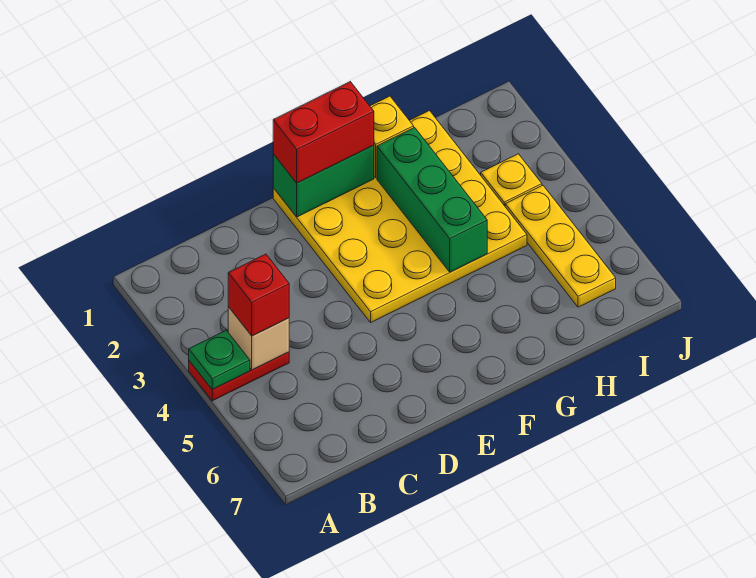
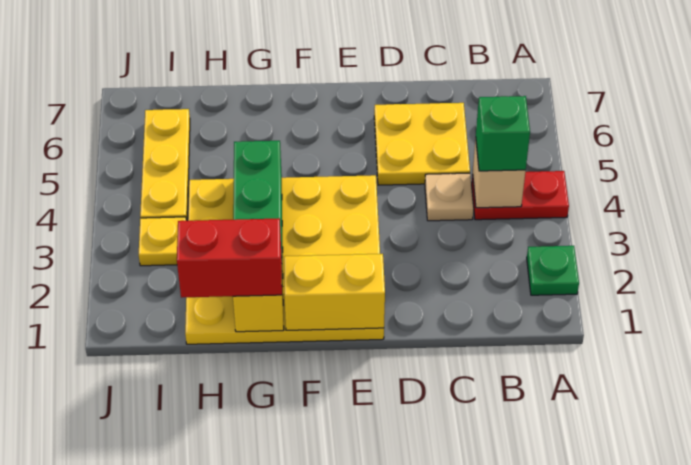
green plate A4 level 2 -> green plate A2 level 1
red brick B4 level 3 -> green brick B4 level 3
none -> tan plate C4 level 1
none -> yellow plate C5:D6 level 1
green brick E1:F1 level 2 -> yellow brick E1:F1 level 2
red brick E1:F1 level 3 -> red brick G1:H1 level 3

